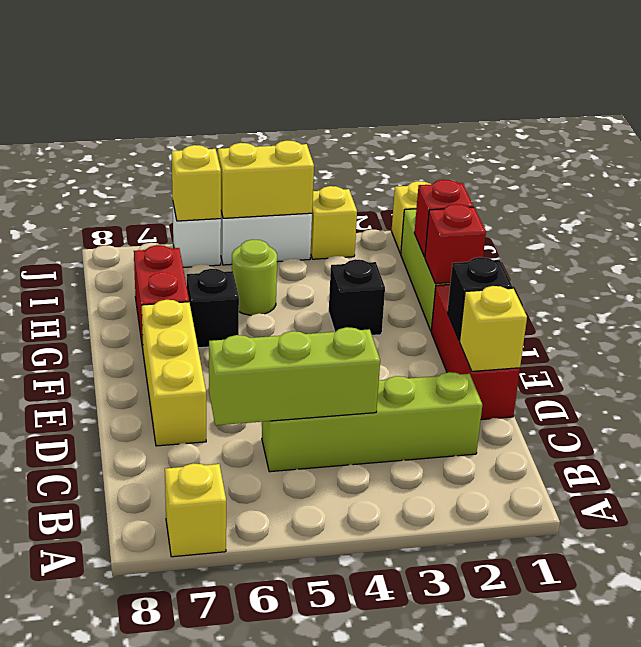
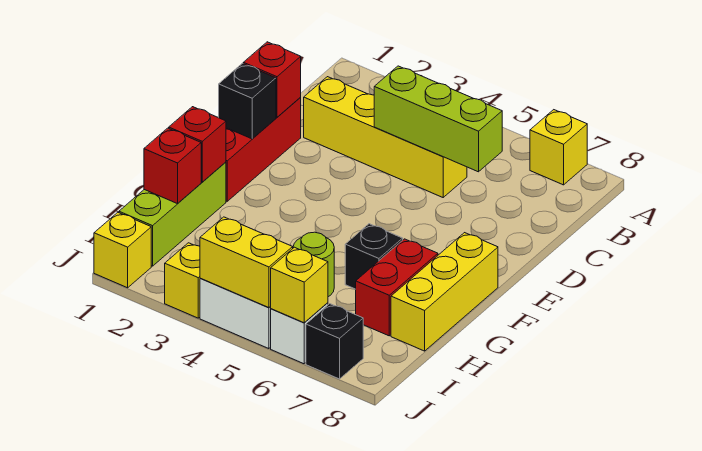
lime brick C2:C5 level 1 -> yellow brick C2:C5 level 1
yellow brick D1 level 2 -> red brick D1 level 2
yellow brick D7:F7 level 1 -> yellow brick F8:H8 level 1
black brick G3 level 1 -> black brick J7 level 1

